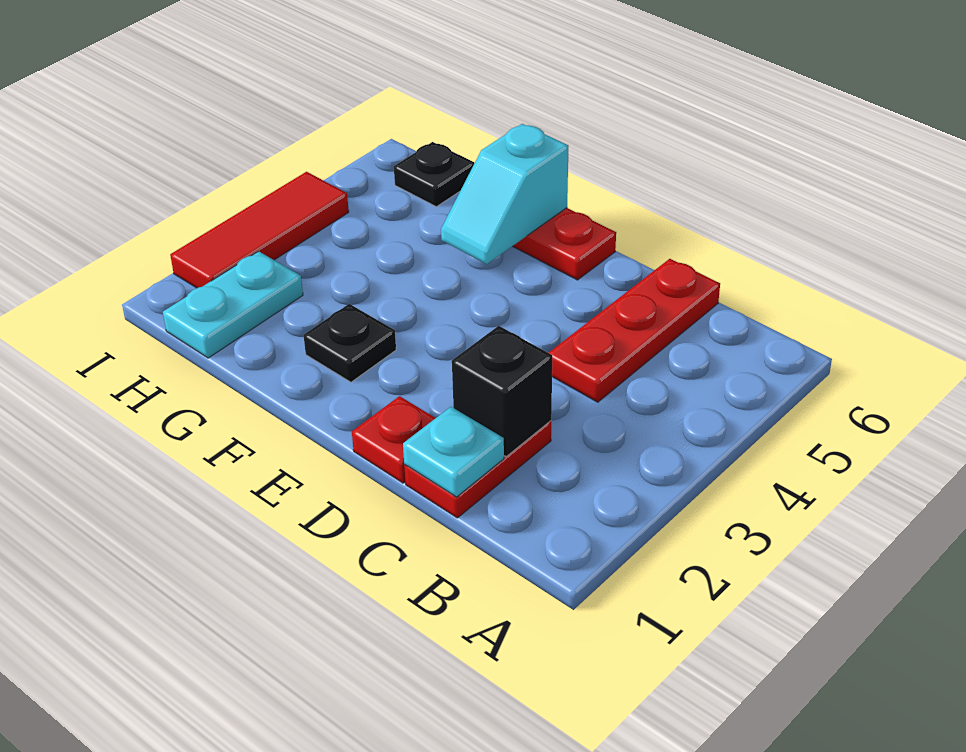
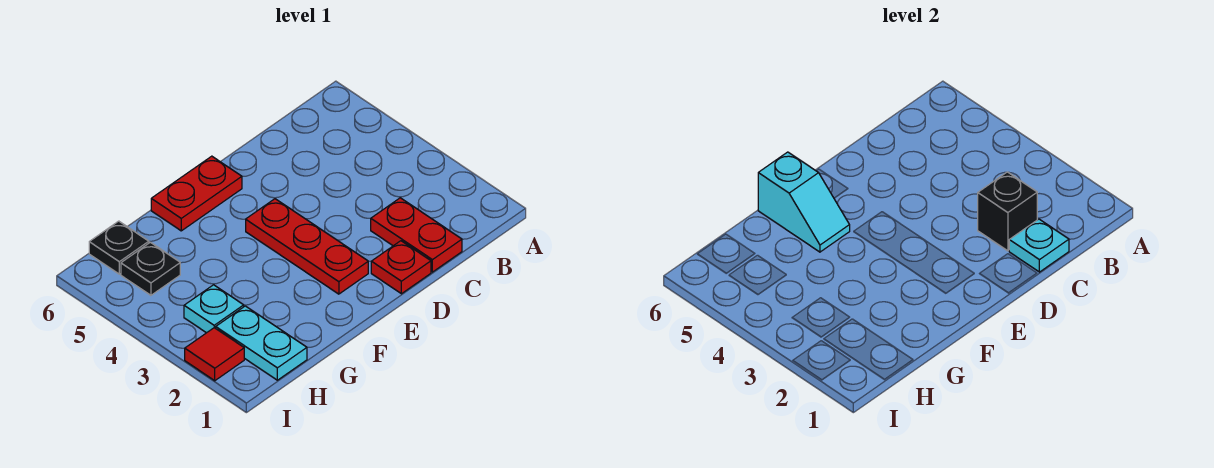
red plate C4:C6 level 1 -> red plate E2:E4 level 1
black plate F2 level 1 -> black plate H5 level 1
none -> cyan plate H3 level 1
red tile I2:I4 level 1 -> red tile I2 level 1

